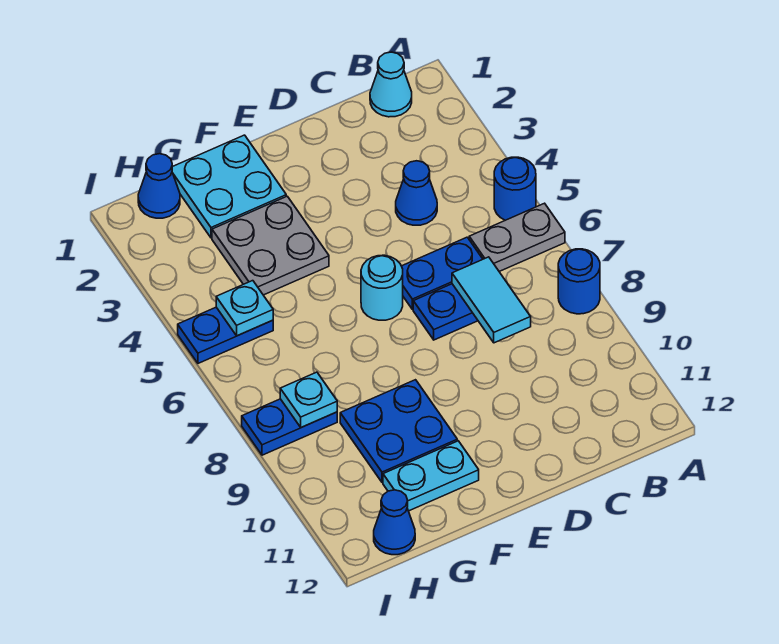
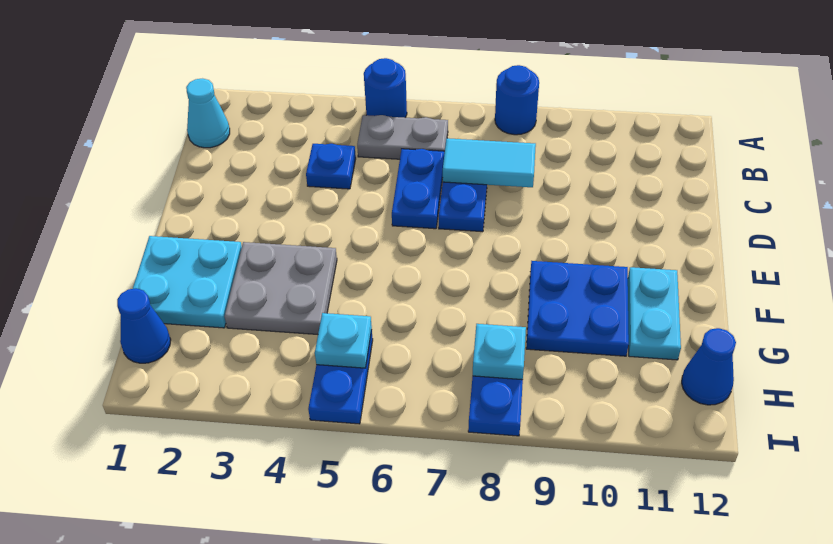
grey plate A6:B6 level 1 -> grey plate B5:B6 level 1
blue cone C4 level 1 -> blue plate C4 level 1
cyan round brick E6 level 1 -> none

